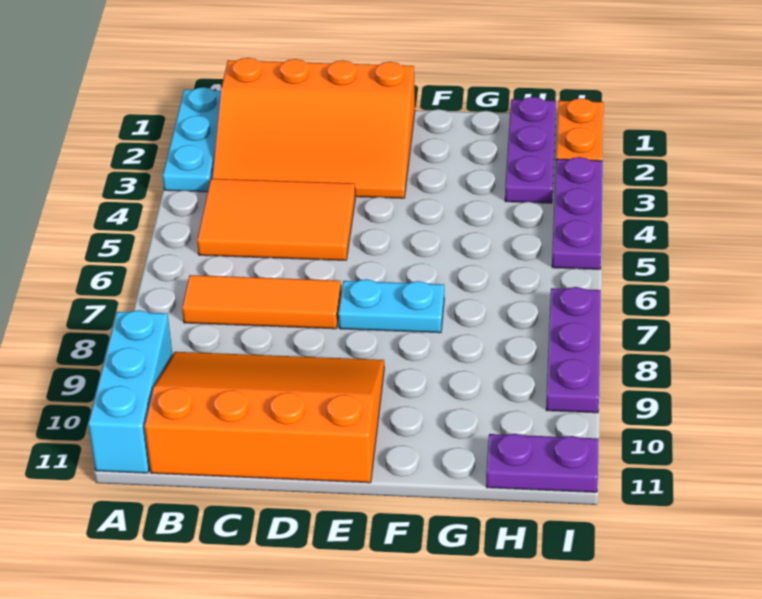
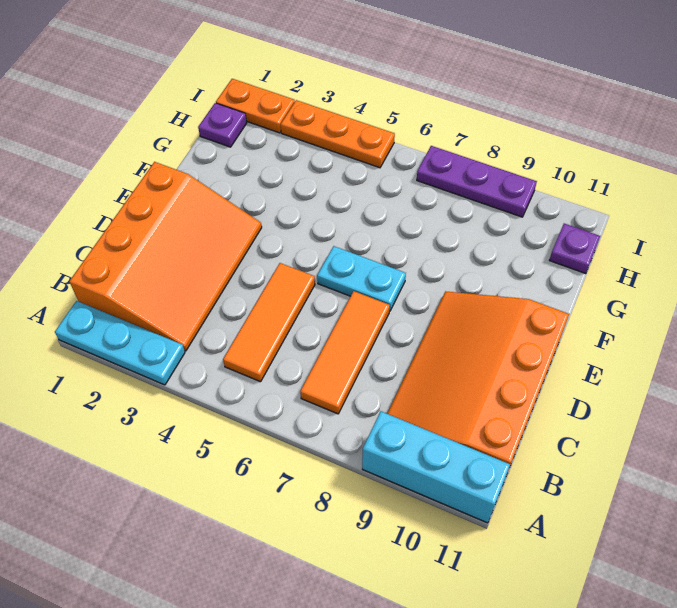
orange tile B4:D5 level 1 -> orange tile B5:D5 level 1
cyan plate E7:F7 level 1 -> cyan plate E6:E7 level 1
purple plate H1:H3 level 1 -> purple plate H1 level 1
purple plate H11:I11 level 1 -> purple plate H11 level 1
purple plate I3:I5 level 1 -> orange plate I3:I5 level 1

